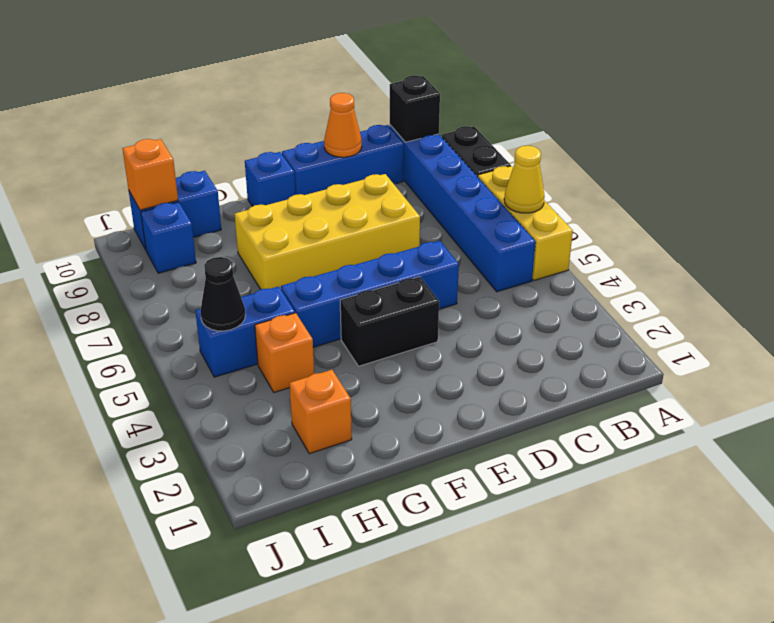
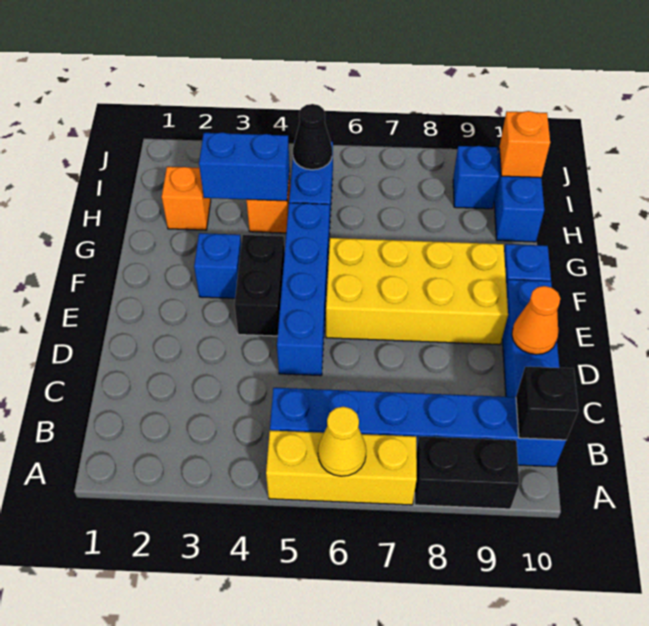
yellow brick D7:G8 level 1 -> yellow brick E6:F9 level 1
none -> blue brick F3 level 1
none -> blue brick H3:H4 level 2

